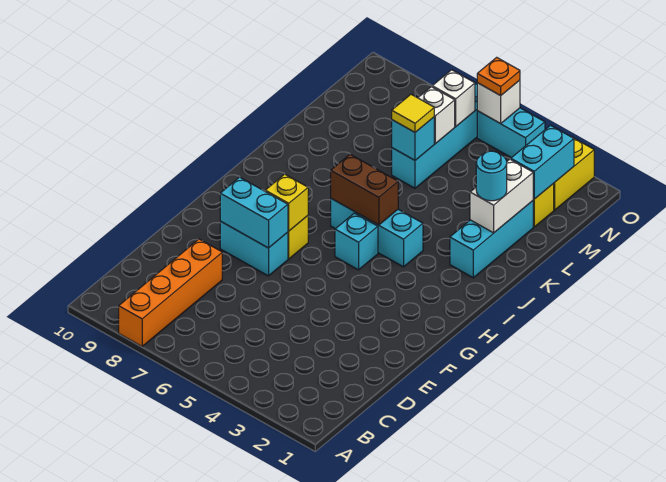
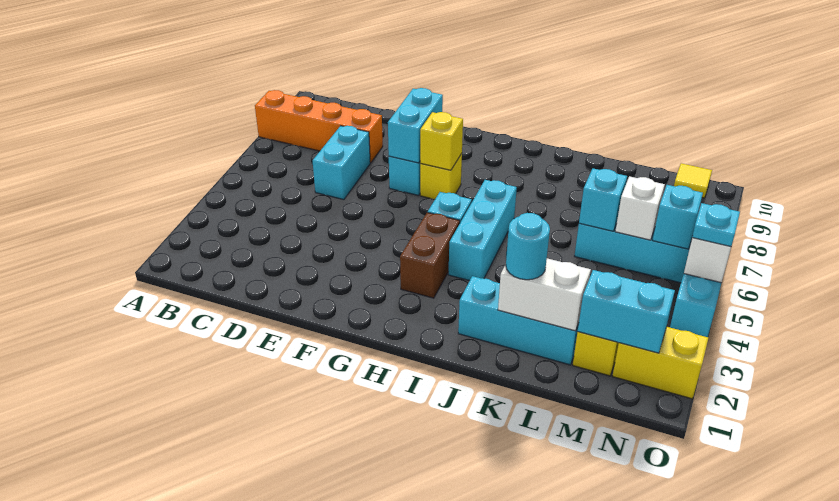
none -> cyan brick D6:D7 level 1
brown brick I5:I6 level 2 -> brown brick H3:H4 level 1
yellow tile L6 level 3 -> yellow tile N10 level 1
white brick N6 level 2 -> cyan brick N6 level 2
orange plate O5 level 3 -> cyan plate O5 level 3

